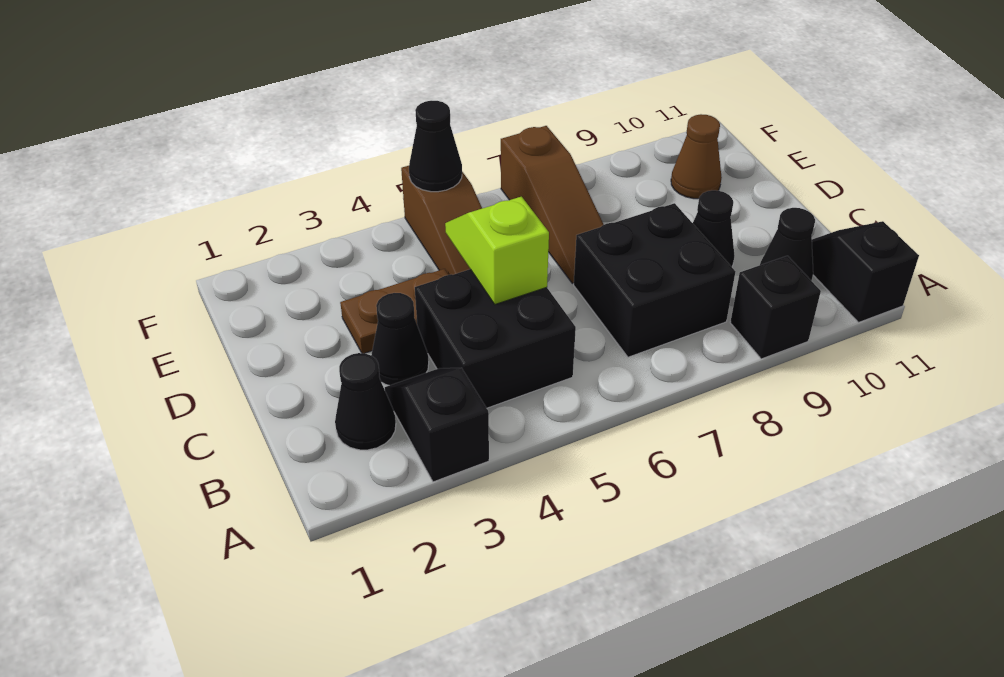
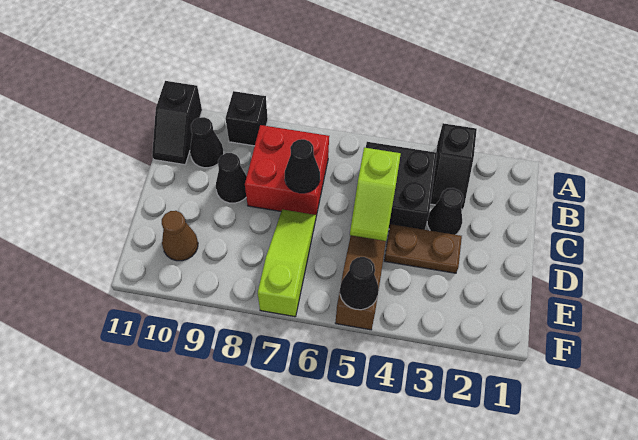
black cone B2 level 1 -> black cone C7 level 2
black brick B7:C8 level 1 -> red brick B7:C8 level 1
brown slope D7:F7 level 1 top F -> lime slope D7:F7 level 1 top F

